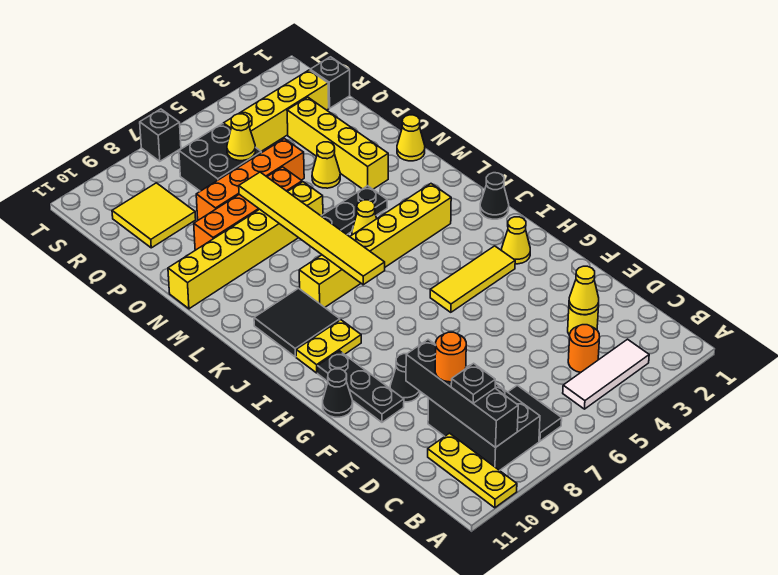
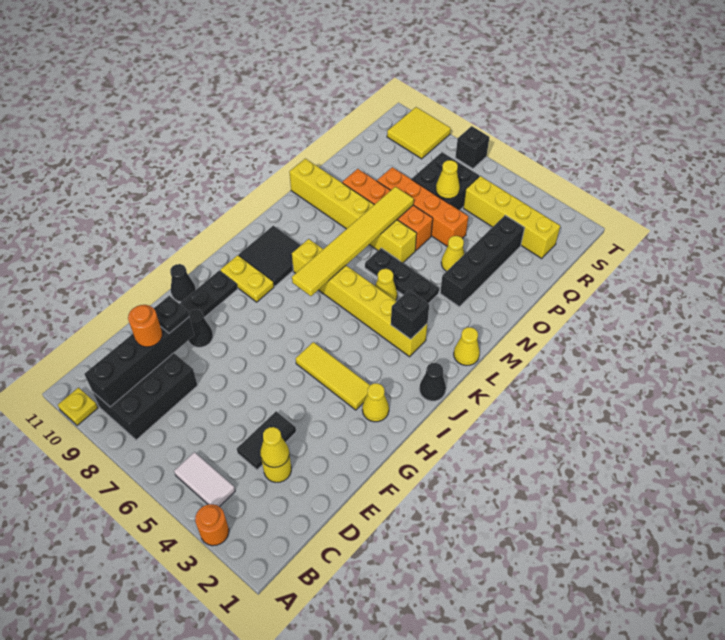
yellow plate A10:C10 level 1 -> yellow plate A10 level 1
white tile B3:B5 level 1 -> white tile B4:B5 level 1
black tile B7:C7 level 1 -> black tile D4:E4 level 1
orange round brick C4 level 1 -> orange round brick A3 level 1
black plate C9 level 3 -> black plate E9 level 3
yellow cone N1 level 1 -> yellow cone L1 level 1
yellow brick N3:Q3 level 1 -> black brick N3:Q3 level 1
yellow tile Q9:R10 level 1 -> yellow tile S9:T10 level 1
black brick R1 level 1 -> black brick K3 level 2

